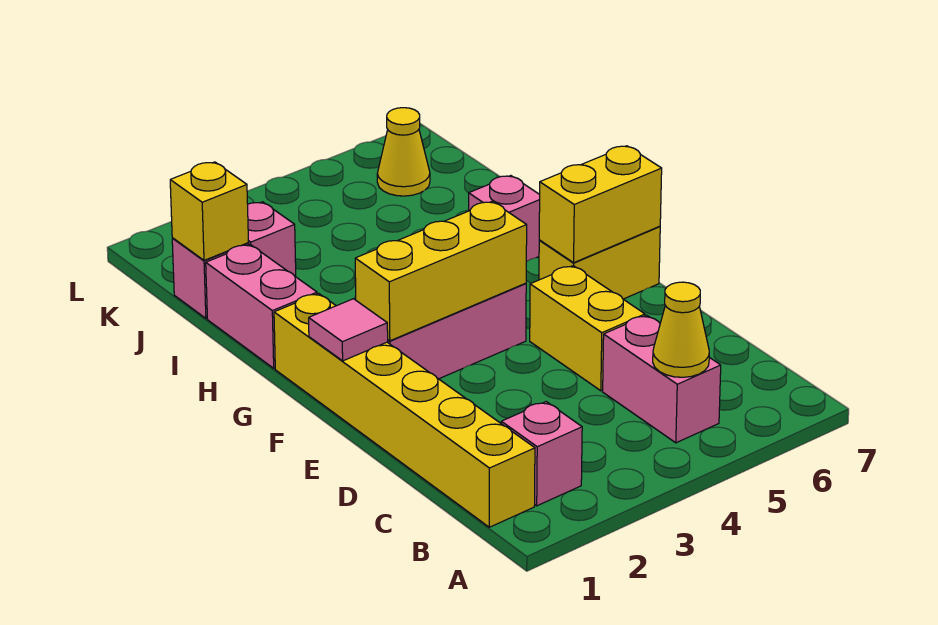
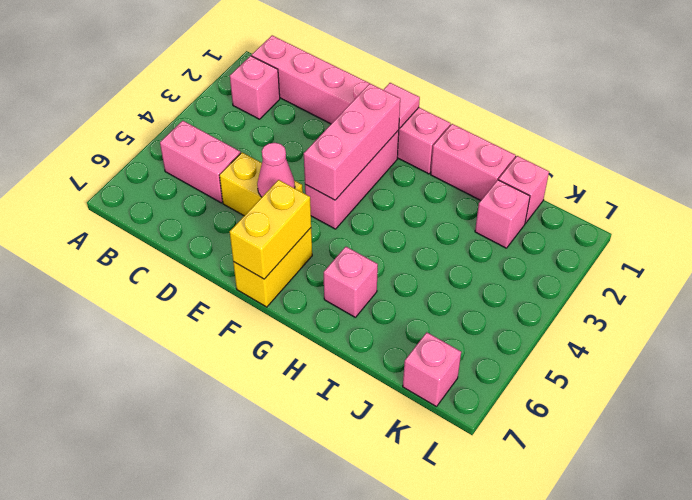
yellow brick B1:G1 level 1 -> pink brick B1:G1 level 1
yellow cone B5 level 2 -> none
none -> pink cone E5 level 2
yellow brick F2:F4 level 2 -> pink brick F2:F4 level 2
yellow brick J1 level 2 -> none
yellow cone K6 level 1 -> none
none -> pink brick K7 level 1

